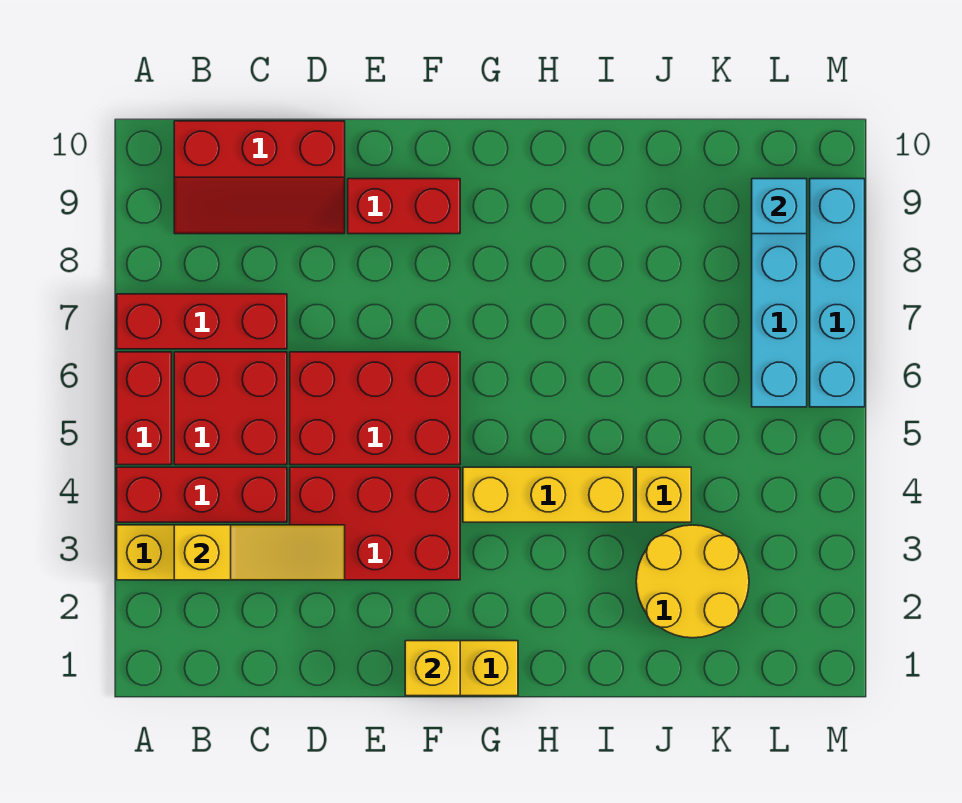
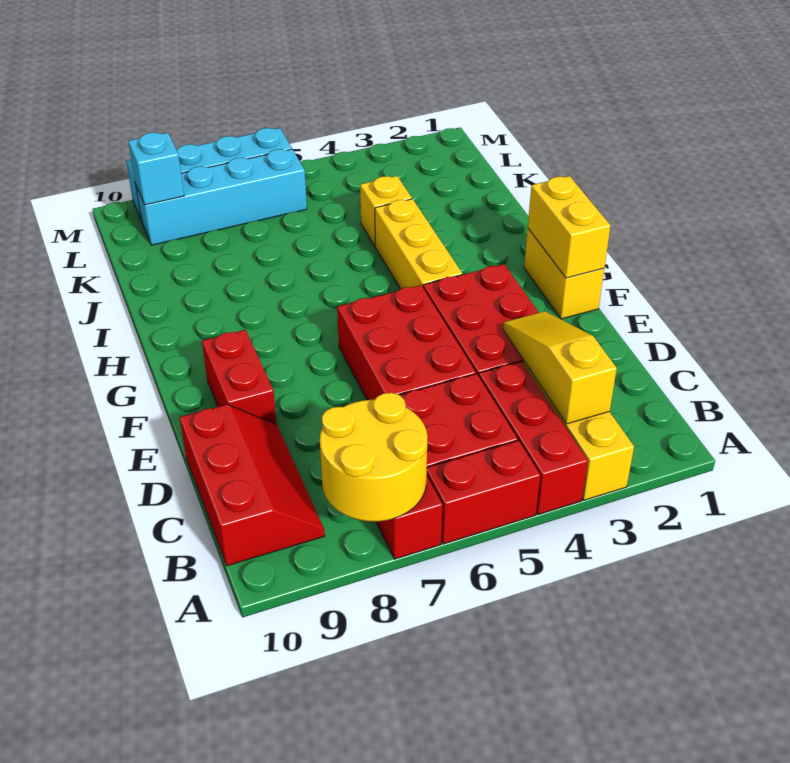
yellow brick F1 level 2 -> yellow brick F1:G1 level 2
yellow round brick J2:K3 level 1 -> yellow round brick A7:B8 level 2

